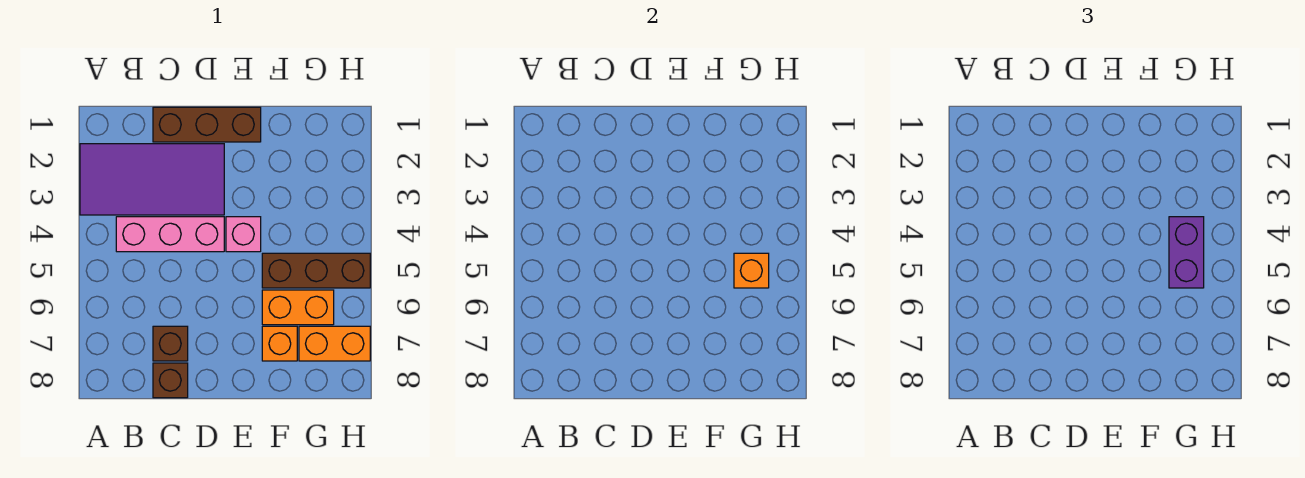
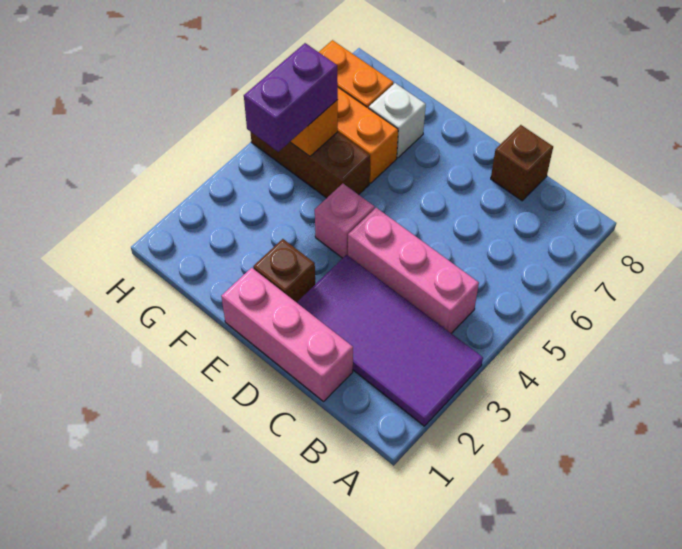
brown brick C1:E1 level 1 -> pink brick C1:E1 level 1
brown brick C7 level 1 -> brown brick E2 level 1
orange brick F7 level 1 -> white brick F7 level 1

